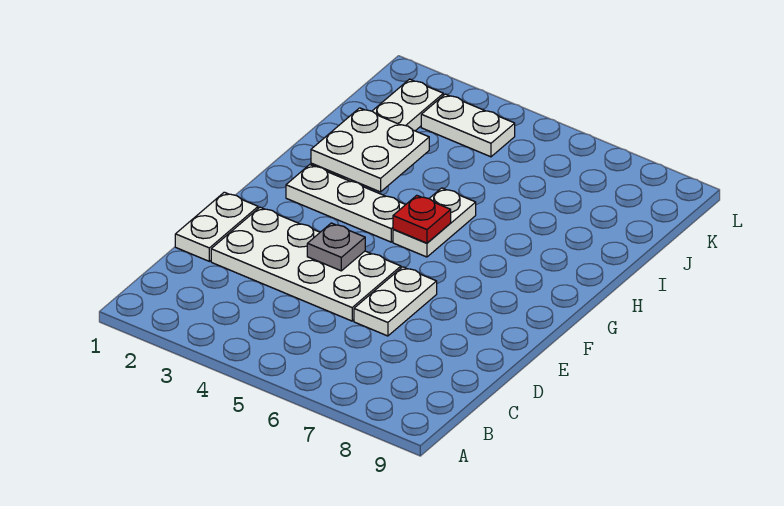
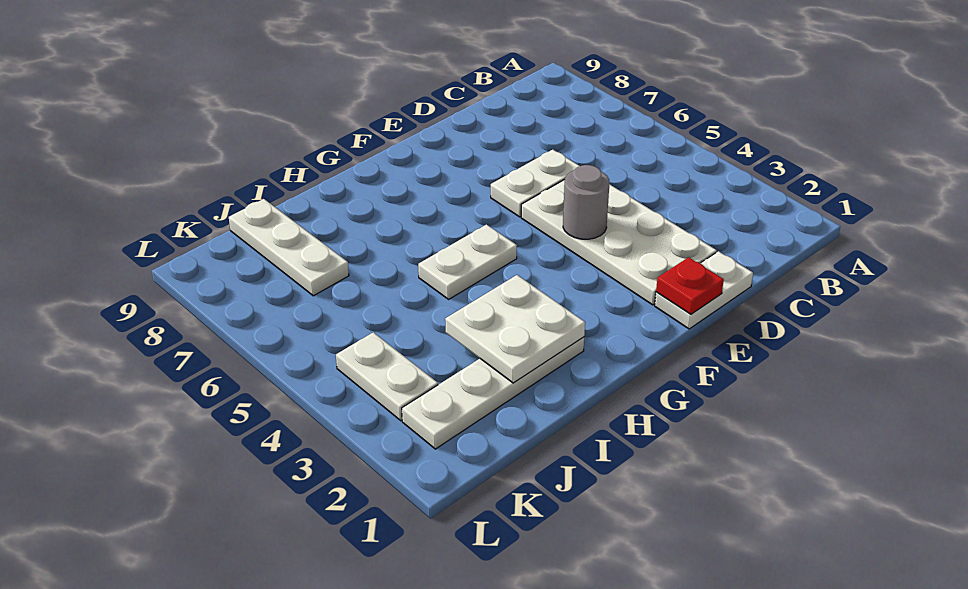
grey plate E4 level 2 -> grey round brick E4 level 2
white plate G2:G4 level 1 -> white plate J7:J9 level 1
red plate G5 level 2 -> red plate E1 level 2

